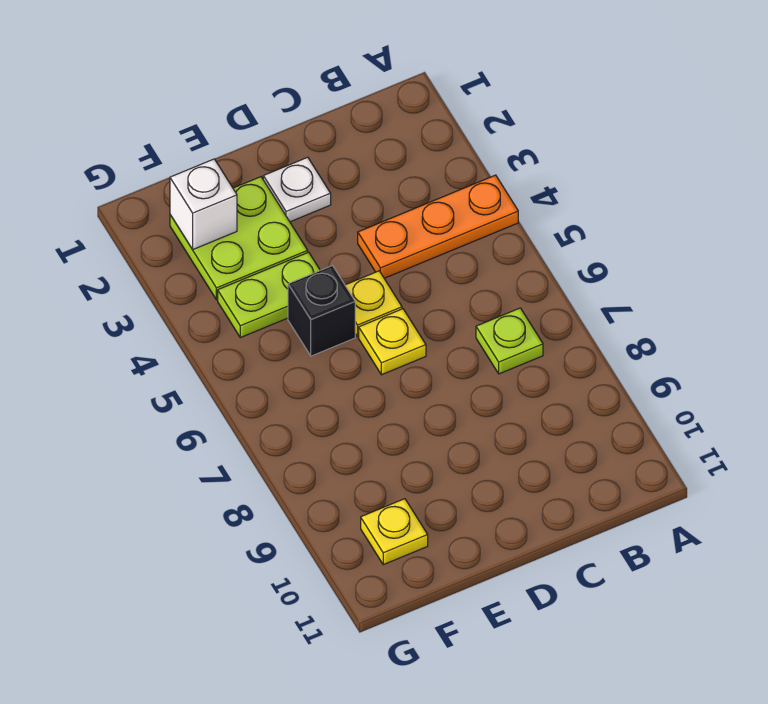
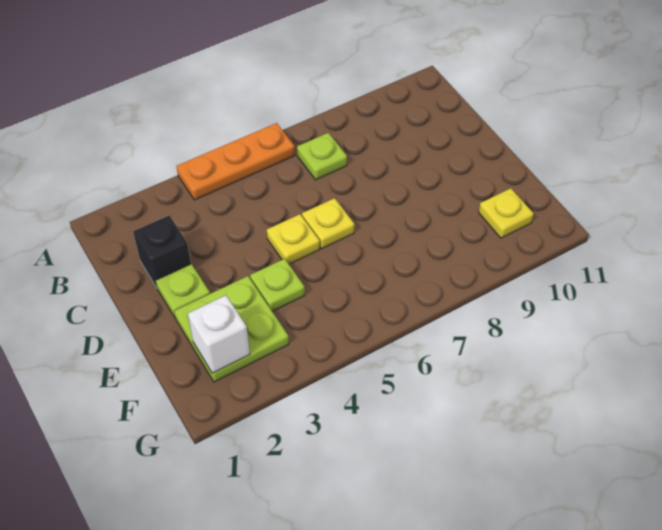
orange plate A4:C4 level 1 -> orange plate A4:A6 level 1
white plate D2 level 1 -> lime plate D2 level 1
lime plate E4:F4 level 1 -> lime plate E4 level 1
black brick E5 level 1 -> black brick C2 level 1

